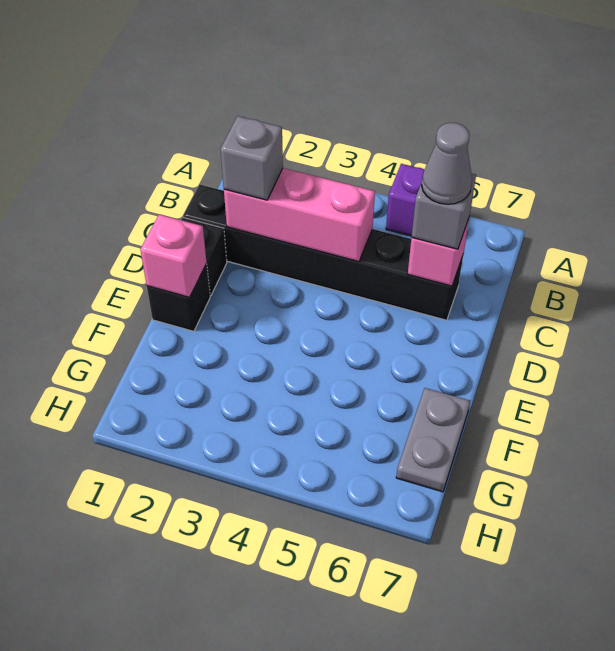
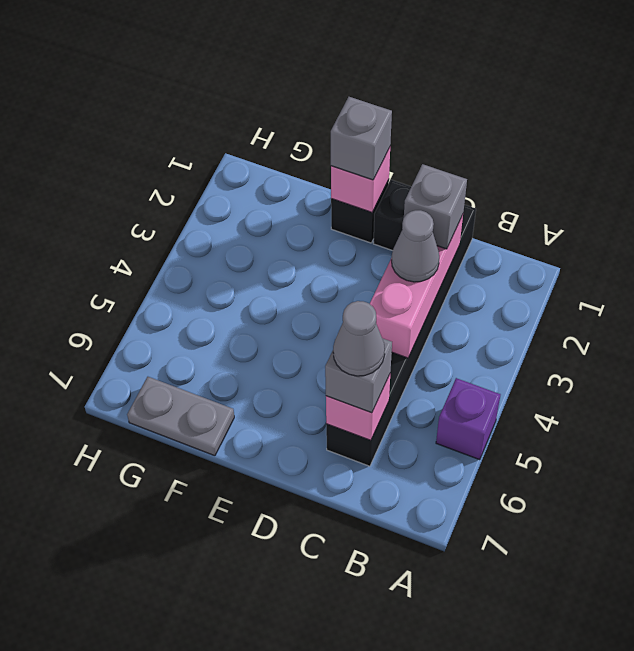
none -> grey cone C3 level 3
none -> grey brick E1 level 3

